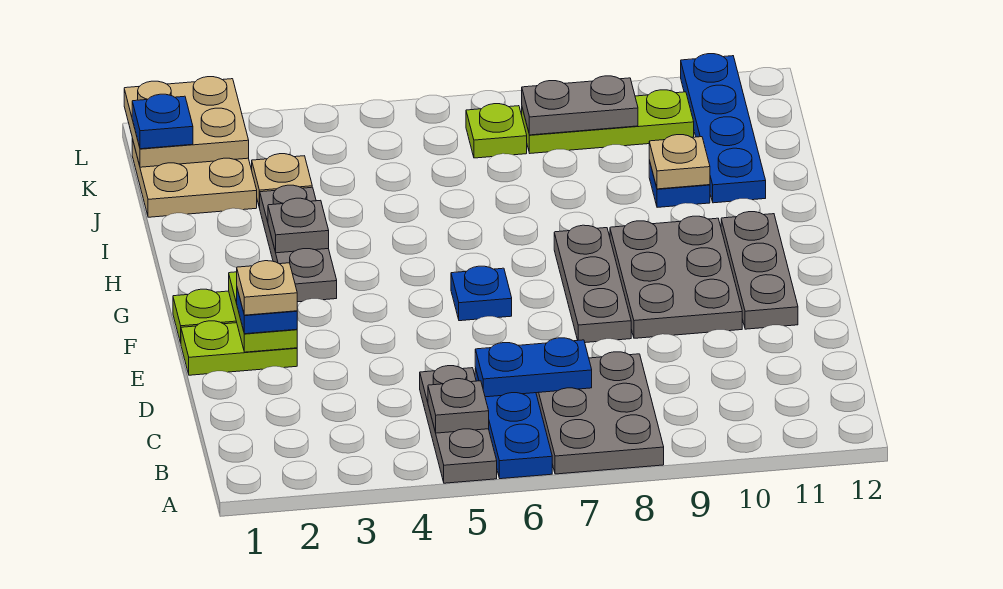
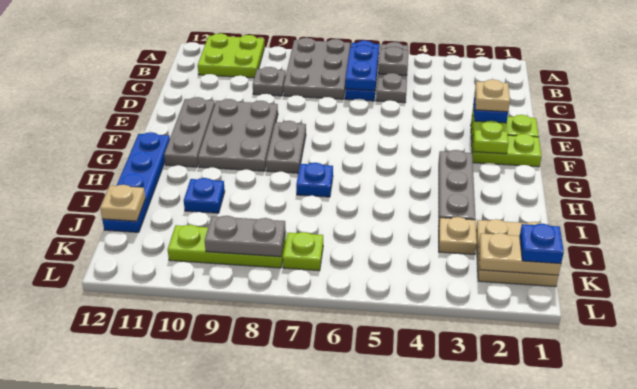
none -> lime plate A10:B11 level 1
blue plate C6:C7 level 2 -> blue plate B6:C6 level 2
grey plate E8:G8 level 1 -> grey plate F8:G8 level 1
blue plate F6 level 1 -> blue plate H7 level 1
grey plate H3 level 2 -> grey plate C9 level 1
tan plate I10 level 2 -> tan plate J12 level 2
blue plate I11:L11 level 1 -> blue plate G12:J12 level 1
tan plate K1:L2 level 2 -> tan plate K1:K2 level 2

